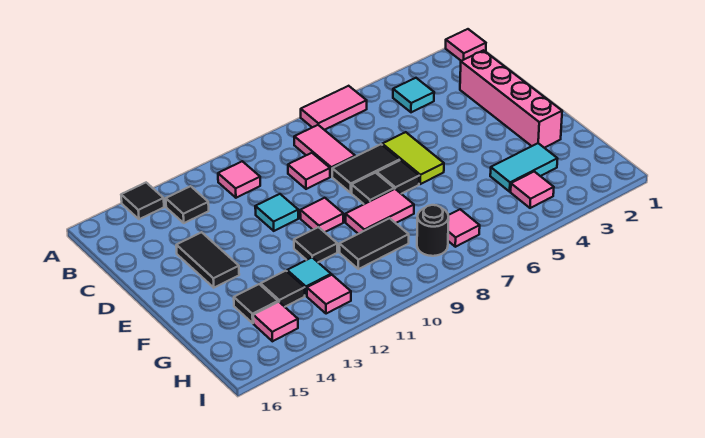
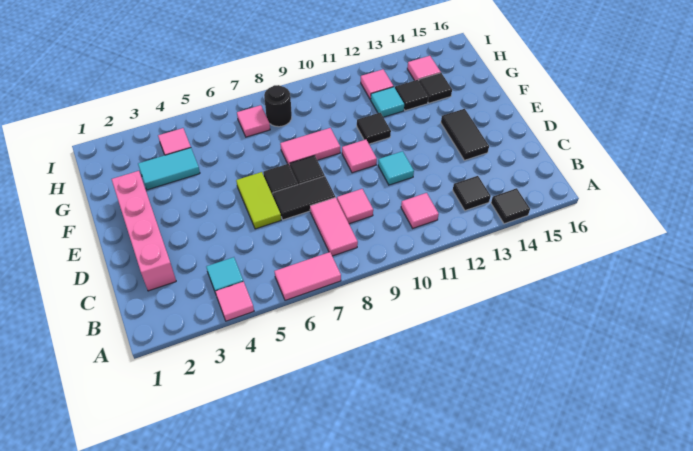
pink tile A1 level 1 -> pink tile A4 level 1
black tile G9:G10 level 1 -> none

